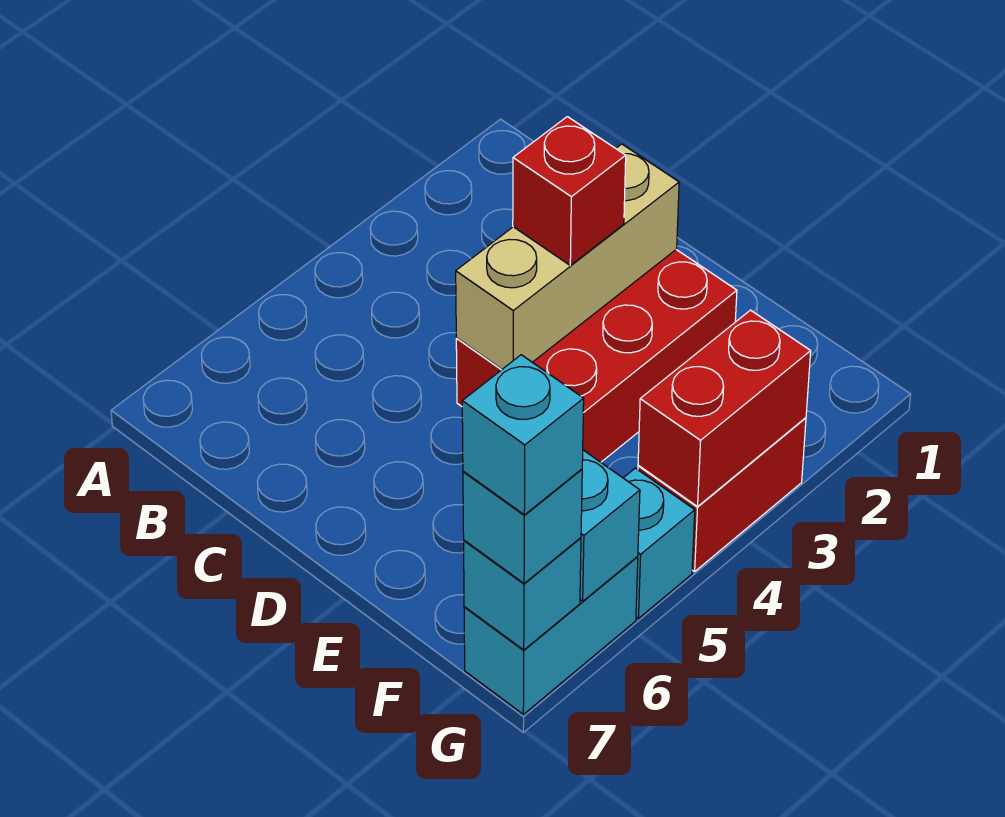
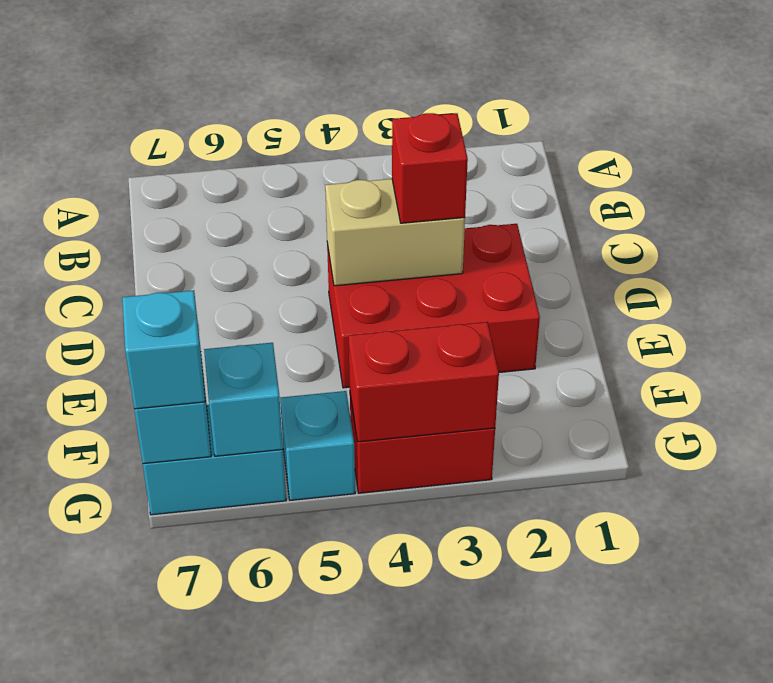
tan brick D2:D4 level 2 -> tan brick D3:D4 level 2
cyan brick G7 level 4 -> none

